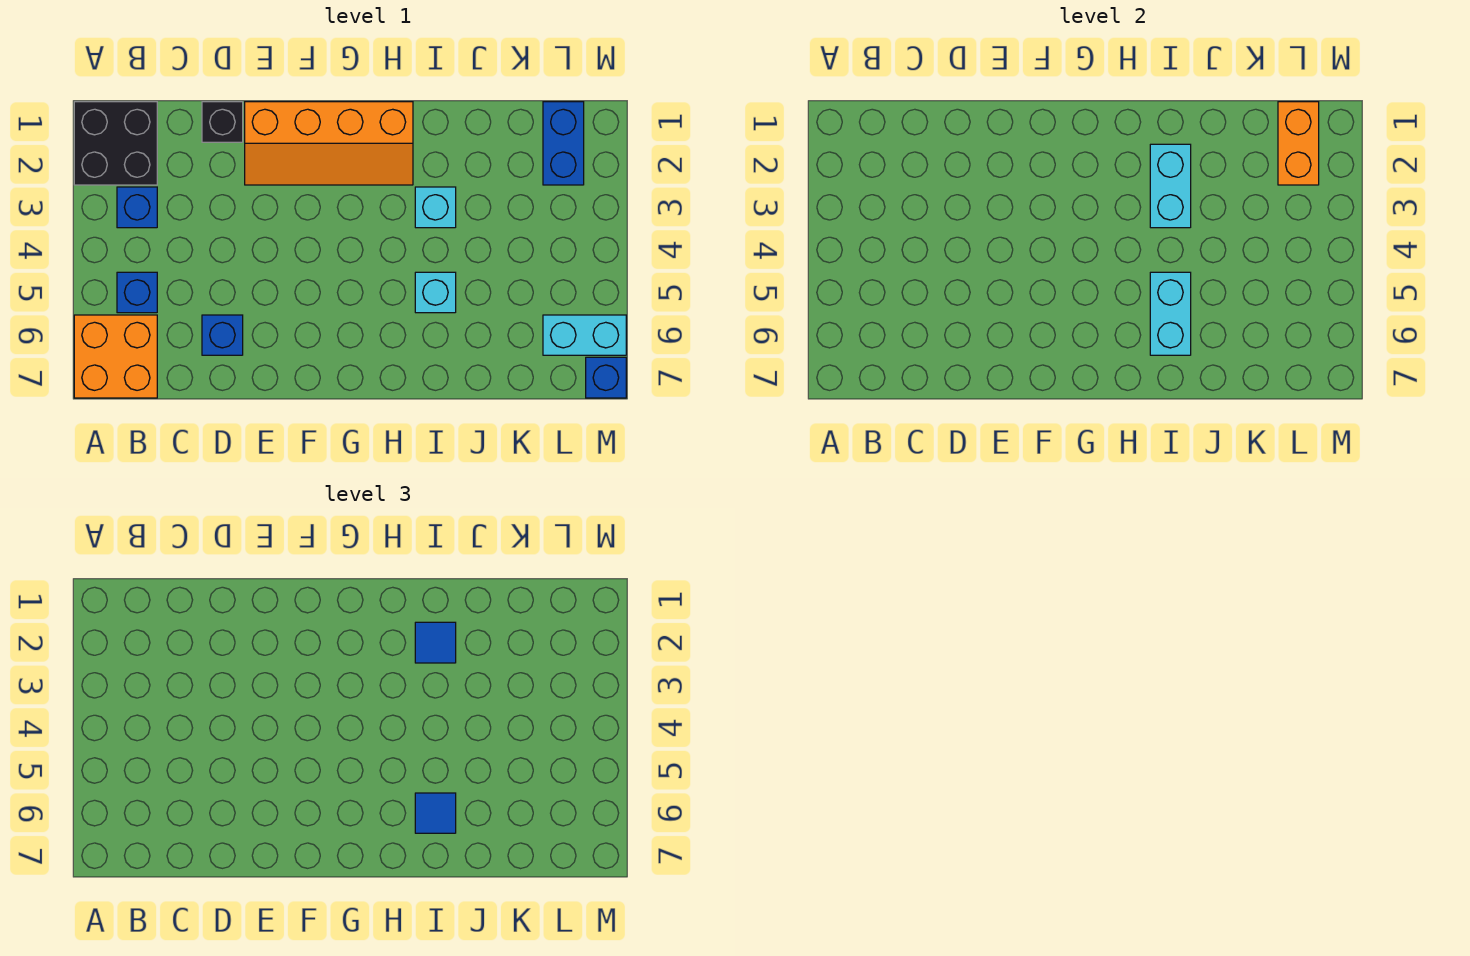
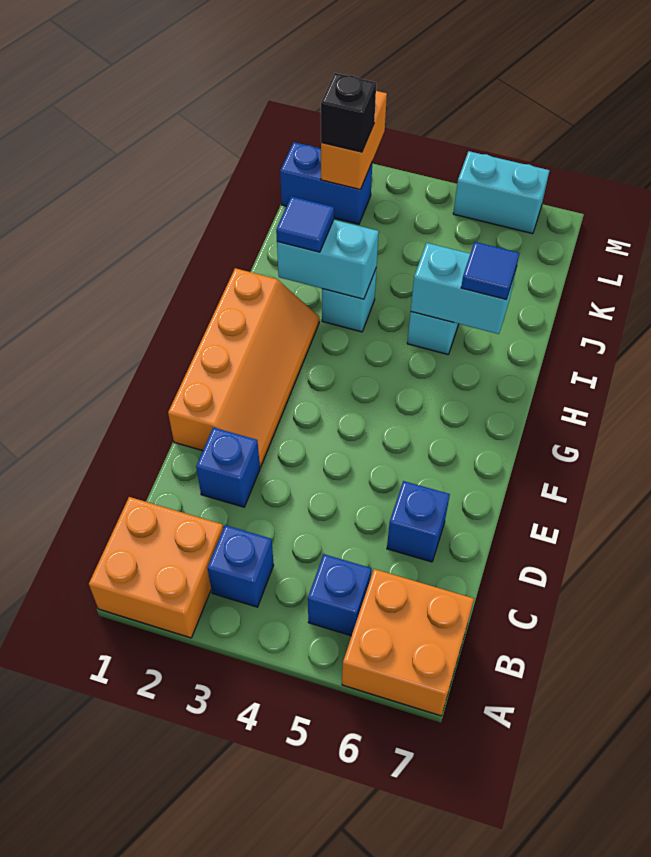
black brick A1:B2 level 1 -> orange brick A1:B2 level 1
black brick D1 level 1 -> black brick L2 level 3
orange brick L1:L2 level 2 -> orange brick L2:M2 level 2
cyan brick L6:M6 level 1 -> cyan brick M5:M6 level 1
blue brick M7 level 1 -> blue brick D2 level 1

